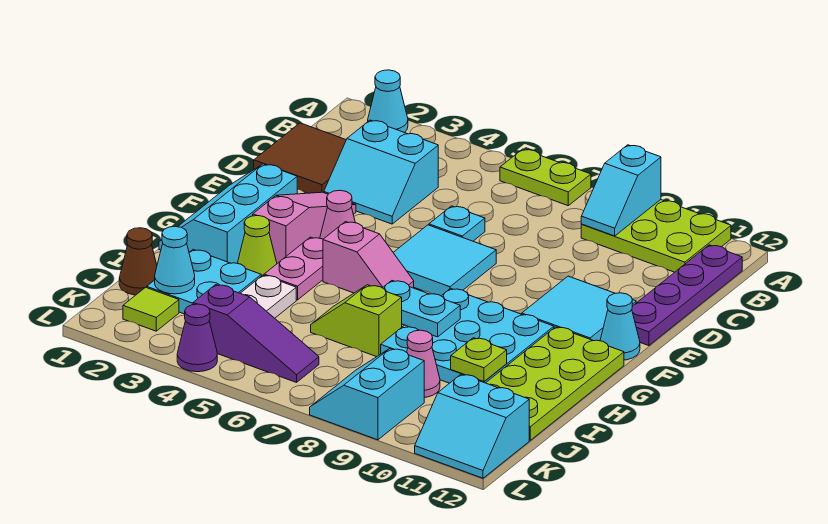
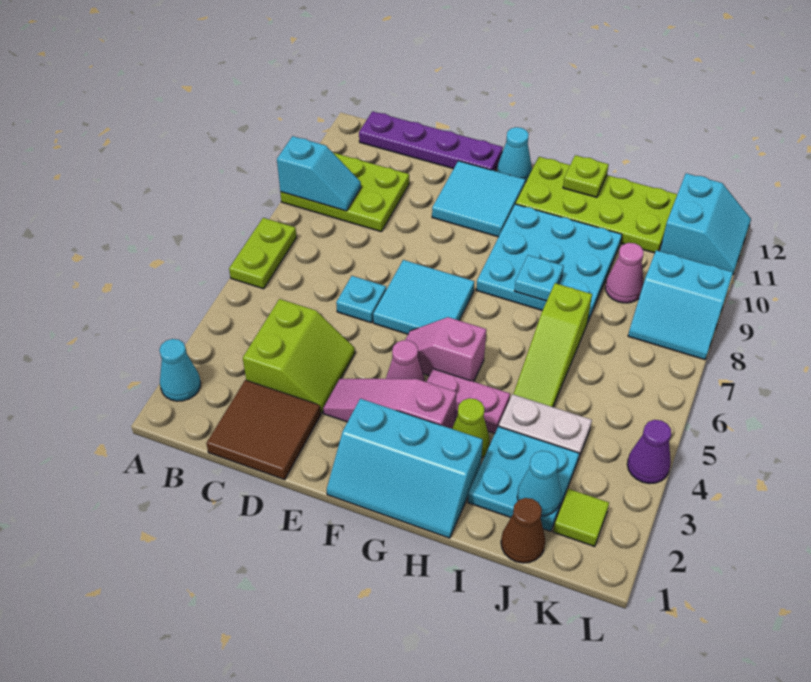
lime plate A9:B11 level 1 -> lime plate A9:C10 level 1
cyan slope C3:D4 level 1 top C -> lime slope C3:D4 level 1 top C
pink slope G5:G6 level 1 top 5 -> pink slope F5:G5 level 1 top G
cyan plate H7:H8 level 2 -> cyan plate H8 level 2
lime slope I6:I7 level 1 top 7 -> lime slope I5:I7 level 1 top 7
lime plate I10 level 2 -> lime plate H12 level 2
purple slope K4:K6 level 1 top 4 -> none

